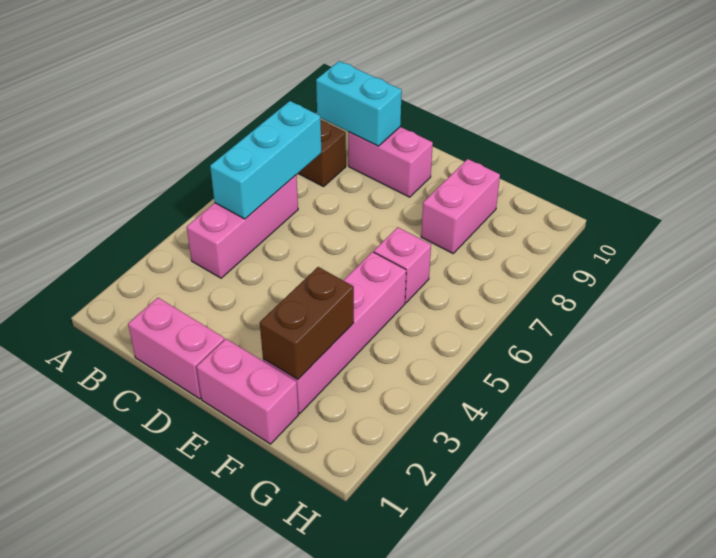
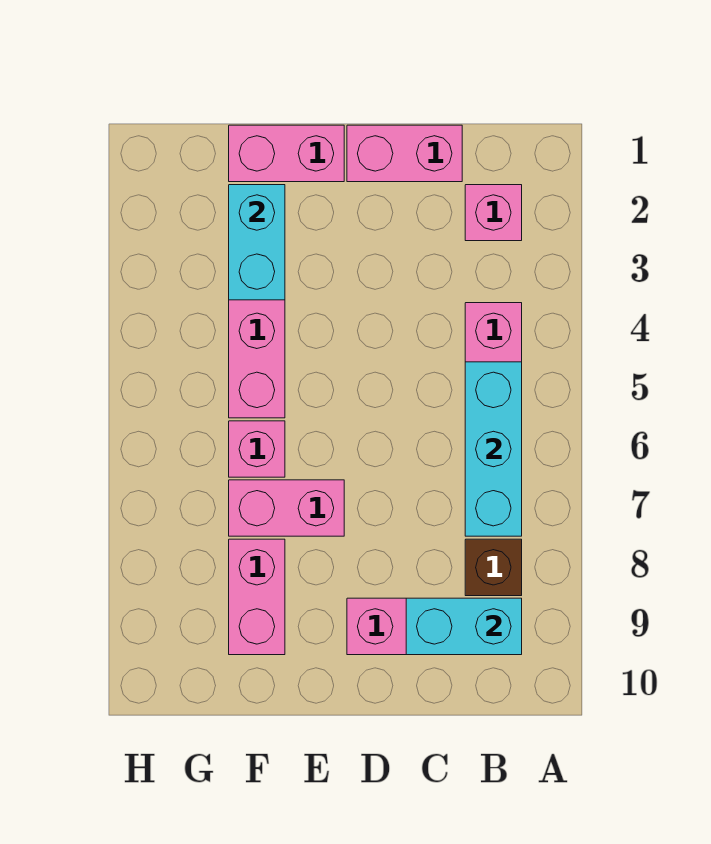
none -> pink brick B2 level 1
none -> pink brick E7:F7 level 1
brown brick F2:F3 level 2 -> cyan brick F2:F3 level 2

